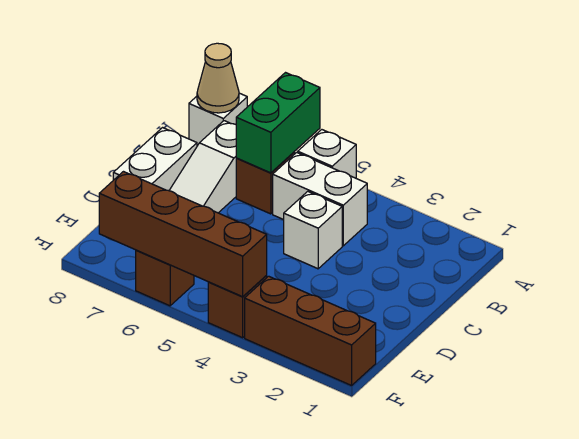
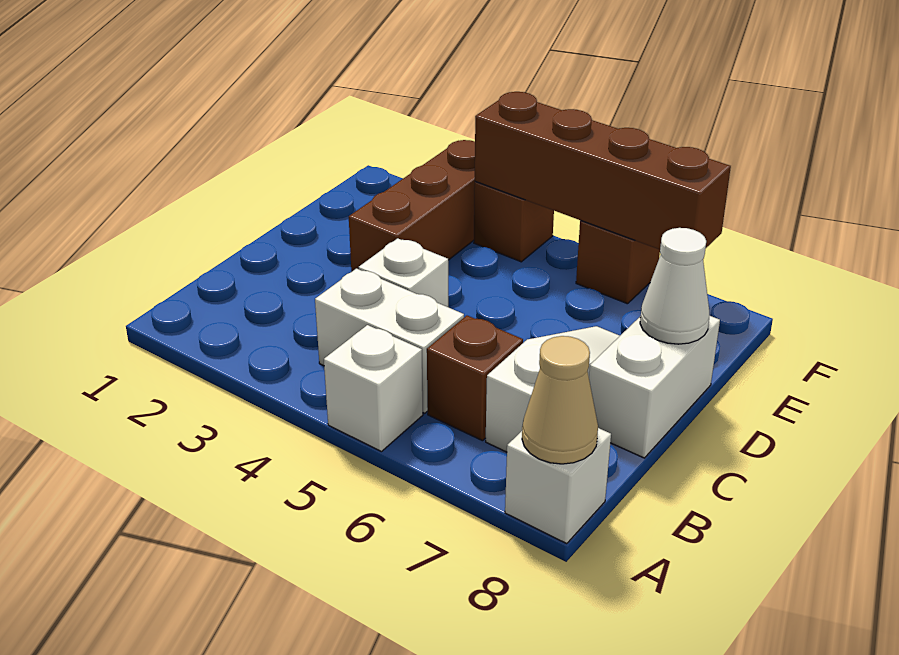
green brick A6:B6 level 2 -> none
none -> white cone D8 level 2
brown brick F1:F3 level 1 -> brown brick D3:F3 level 1

